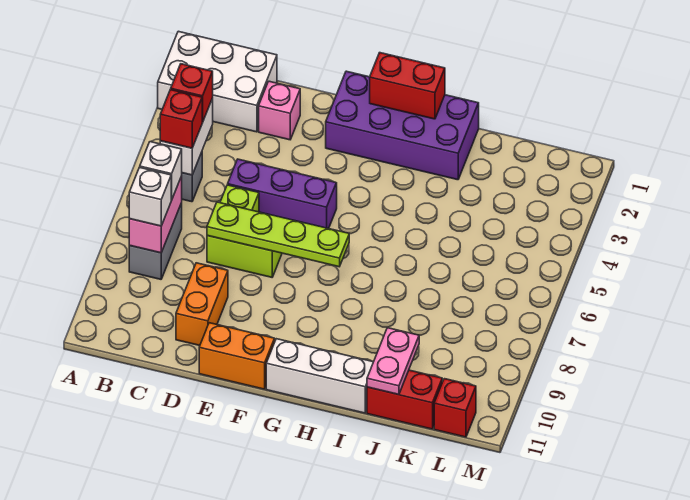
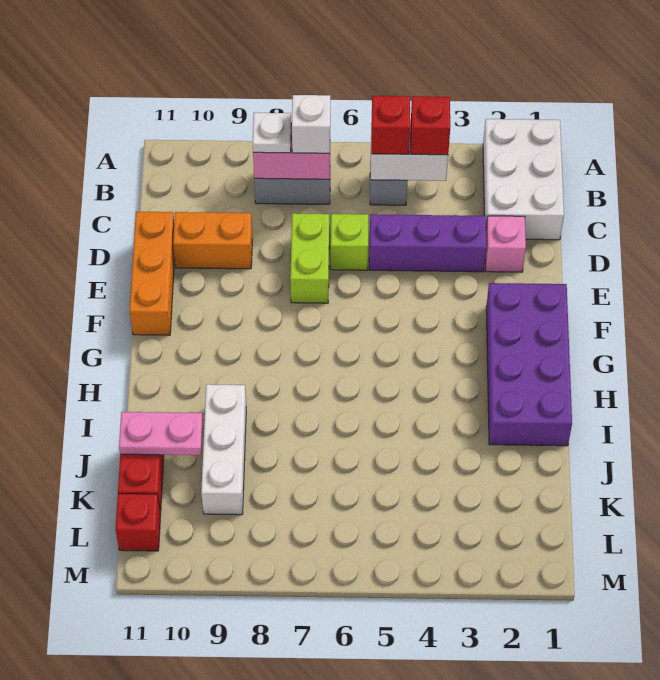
white brick B8 level 3 -> white plate B8 level 3
purple brick D5:F5 level 1 -> purple brick D3:D5 level 1
lime plate D7:G7 level 2 -> none
orange brick E11:F11 level 1 -> orange brick D11:F11 level 1
red brick G1:H1 level 2 -> none
white brick G11:I11 level 1 -> white brick I9:K9 level 1

